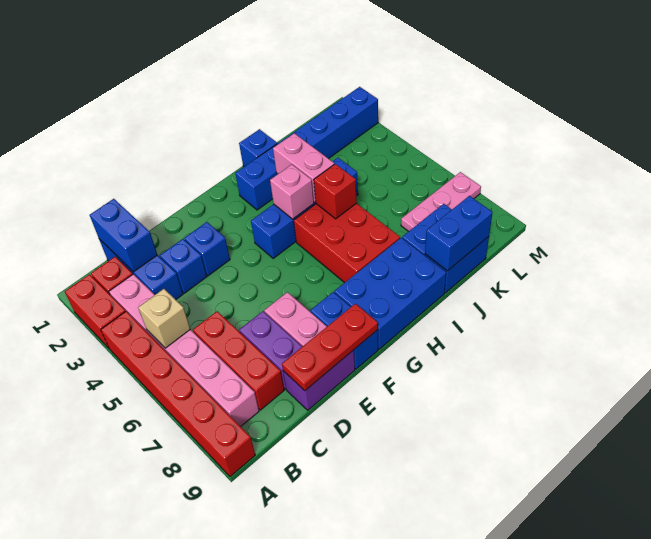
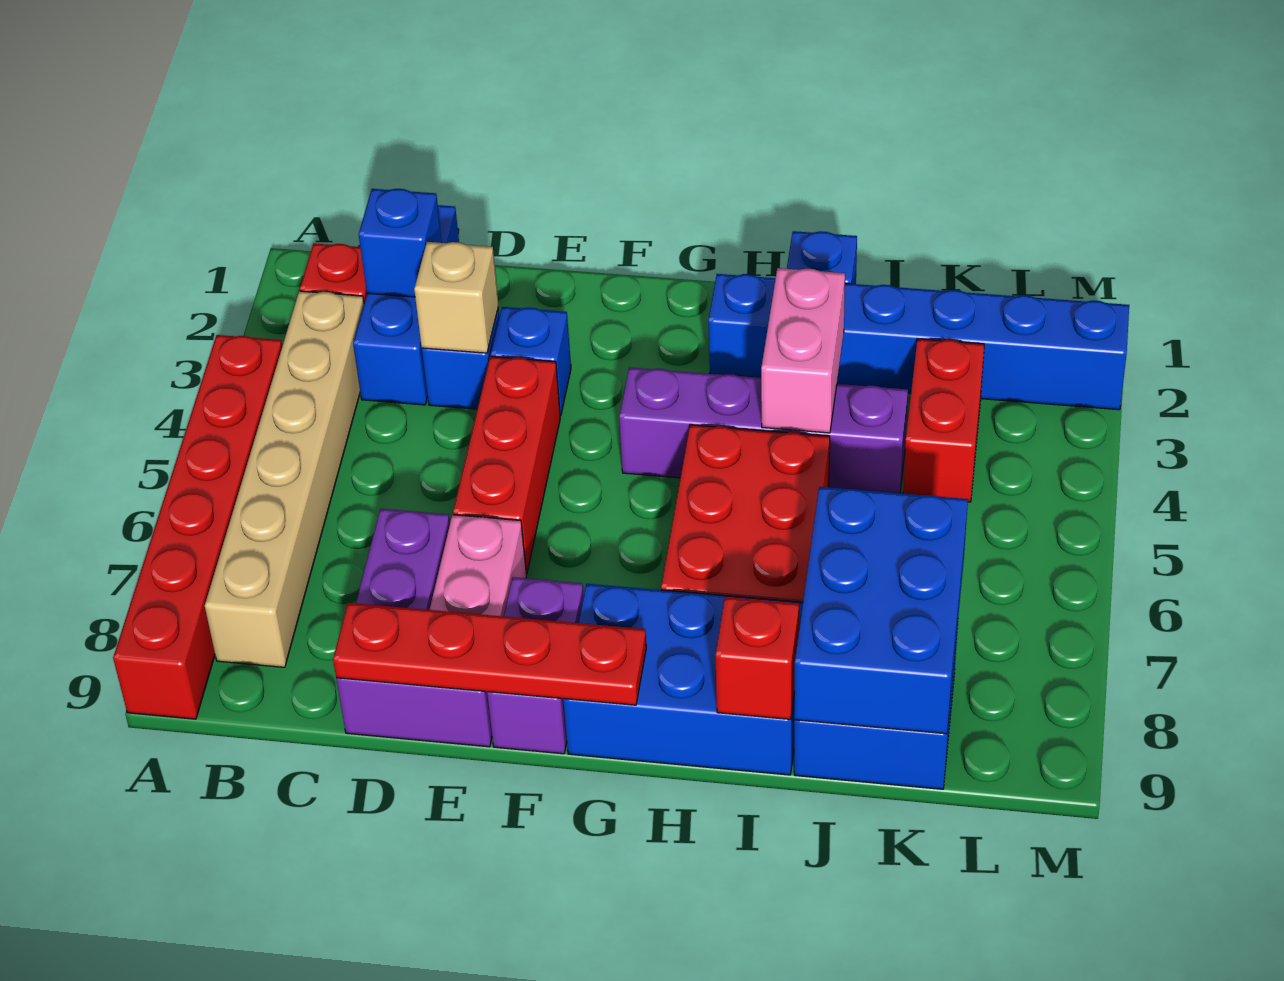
red brick A2:A3 level 1 -> red brick K3:K4 level 1
pink brick B3:B8 level 1 -> tan brick B3:B8 level 1
tan brick B5 level 2 -> tan brick D3 level 2
blue brick C1:C2 level 2 -> blue brick C2 level 2
red brick C6:C8 level 1 -> red brick E4:E6 level 1
red plate D9:F9 level 2 -> red plate D9:G9 level 2
blue brick F8:F9 level 1 -> purple brick F8:F9 level 1
blue brick G4:J4 level 1 -> purple brick G4:J4 level 1
pink brick H4 level 2 -> none
red brick I5 level 2 -> red brick I9 level 2
blue brick J9:K9 level 2 -> blue brick J7:K9 level 2
pink plate K7:M7 level 1 -> none

